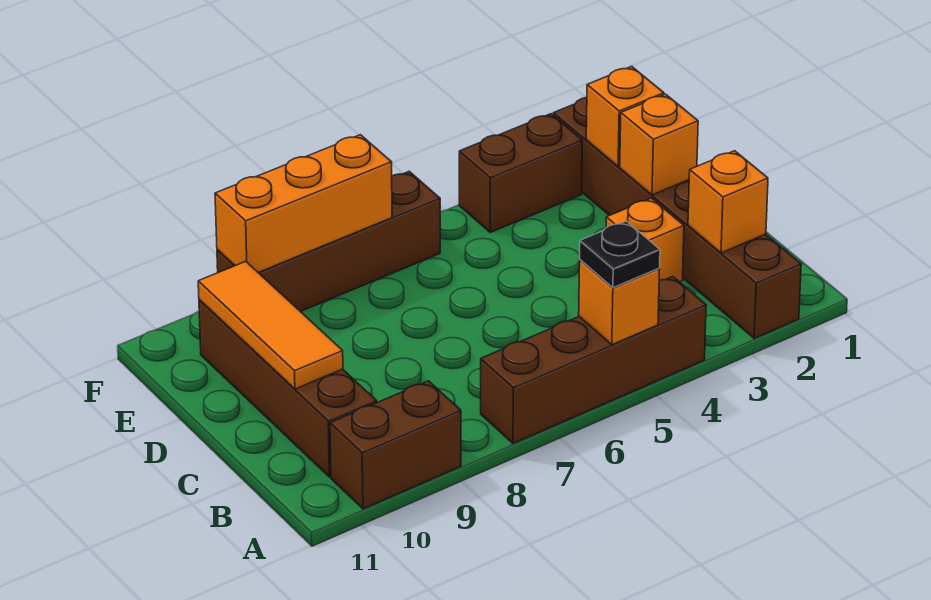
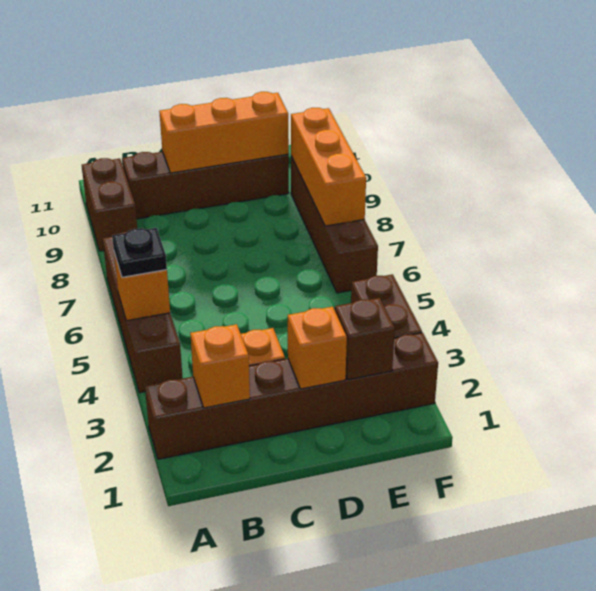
orange tile C10:E10 level 2 -> orange brick C10:E10 level 2
orange brick E2 level 2 -> brown brick E2 level 2

